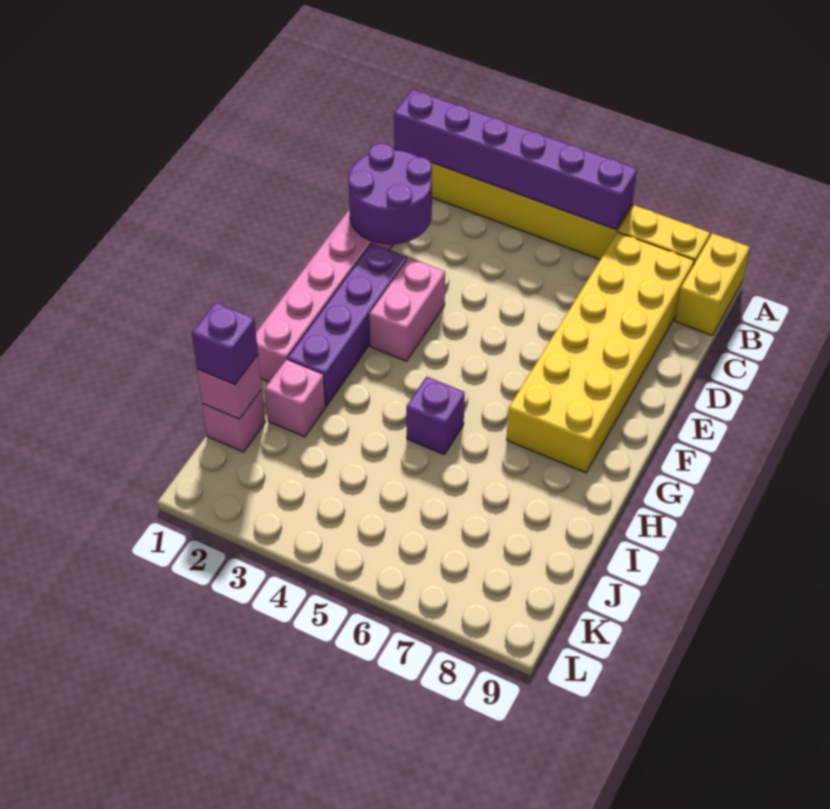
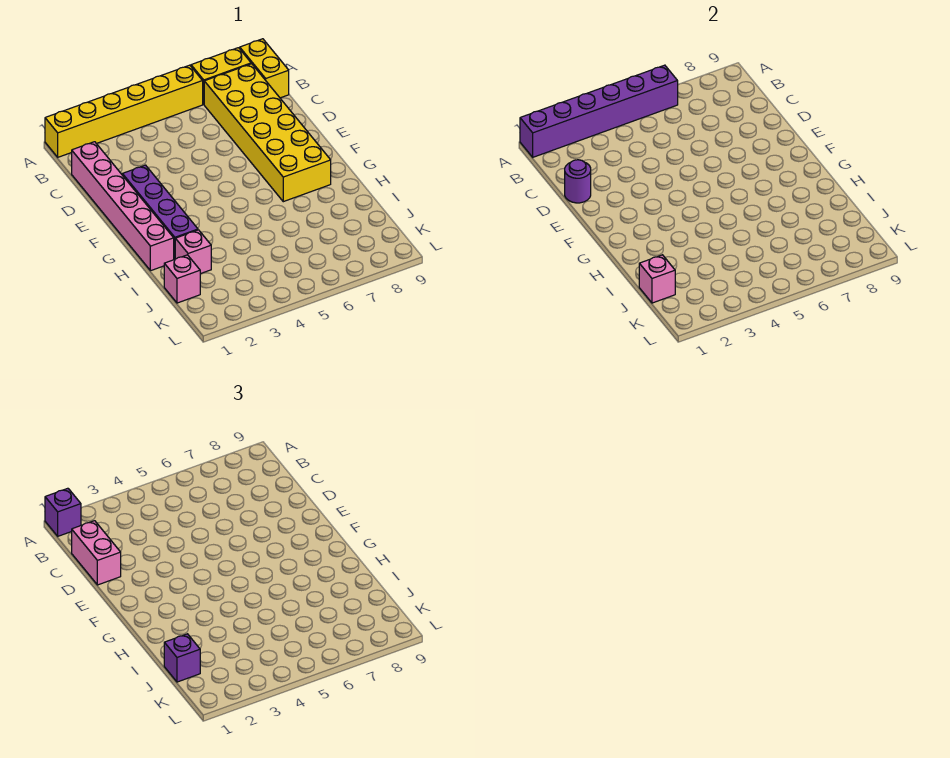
purple round brick C1:D2 level 2 -> purple round brick D1 level 2
pink brick E3:F3 level 1 -> pink brick C1:D1 level 3
purple brick H5 level 1 -> purple brick A1 level 3

